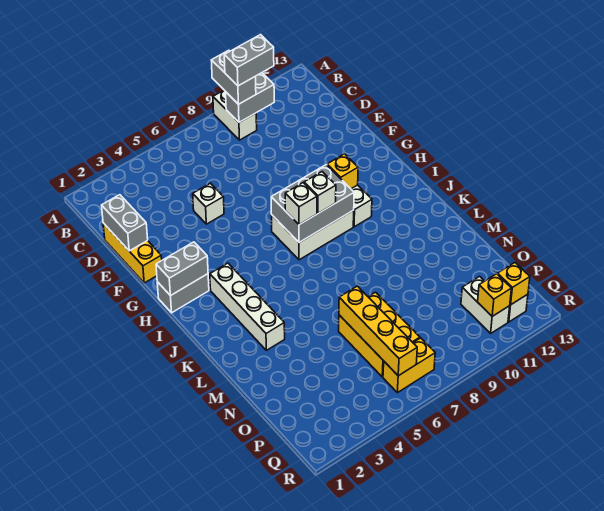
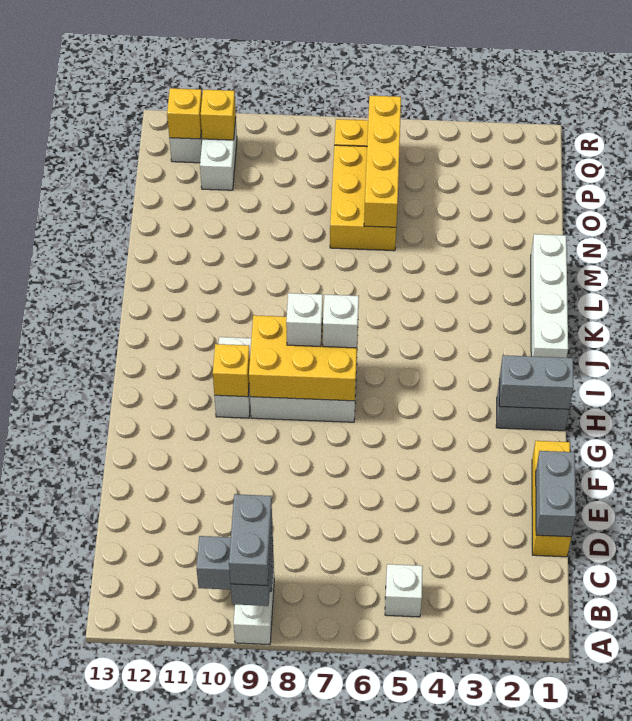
grey brick B9:B10 level 4 -> grey brick A9:B9 level 4
white brick E5 level 1 -> white brick B5 level 1
grey brick H7:I9 level 2 -> yellow brick H7:I9 level 2
white brick I3:L3 level 1 -> white brick J1:M1 level 1

